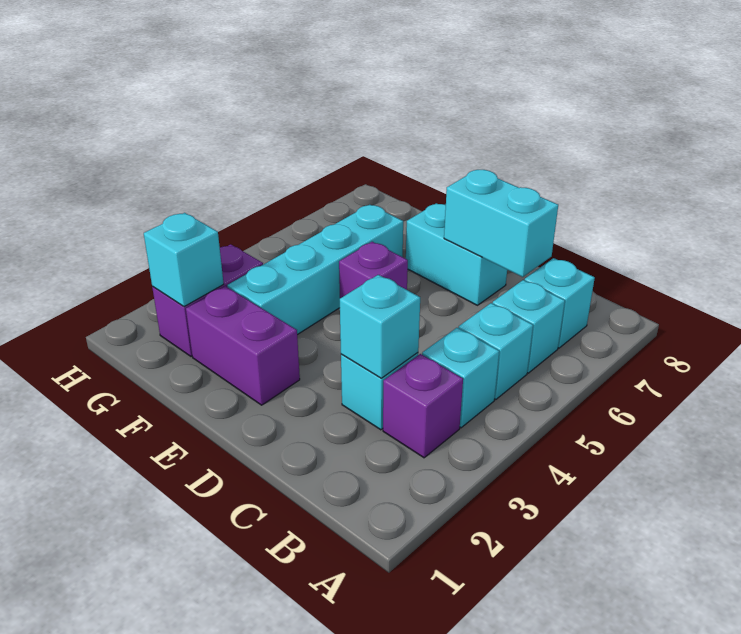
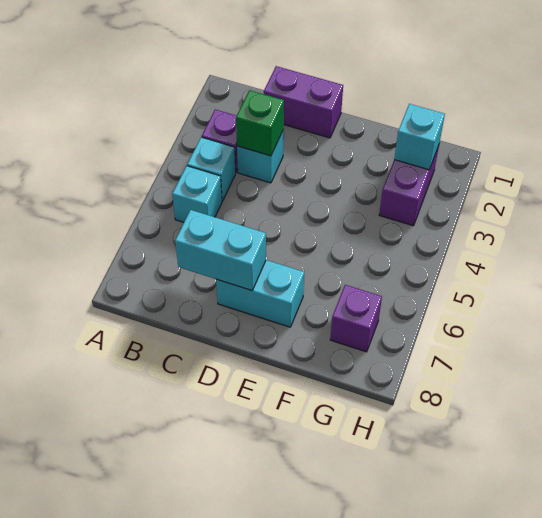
cyan brick B6 level 1 -> none
cyan brick B7 level 1 -> none
cyan brick C3 level 2 -> green brick C3 level 2
purple brick E2:F2 level 1 -> purple brick C1:D1 level 1
purple brick E5 level 1 -> purple brick G7 level 1
cyan brick F3:F6 level 1 -> none

